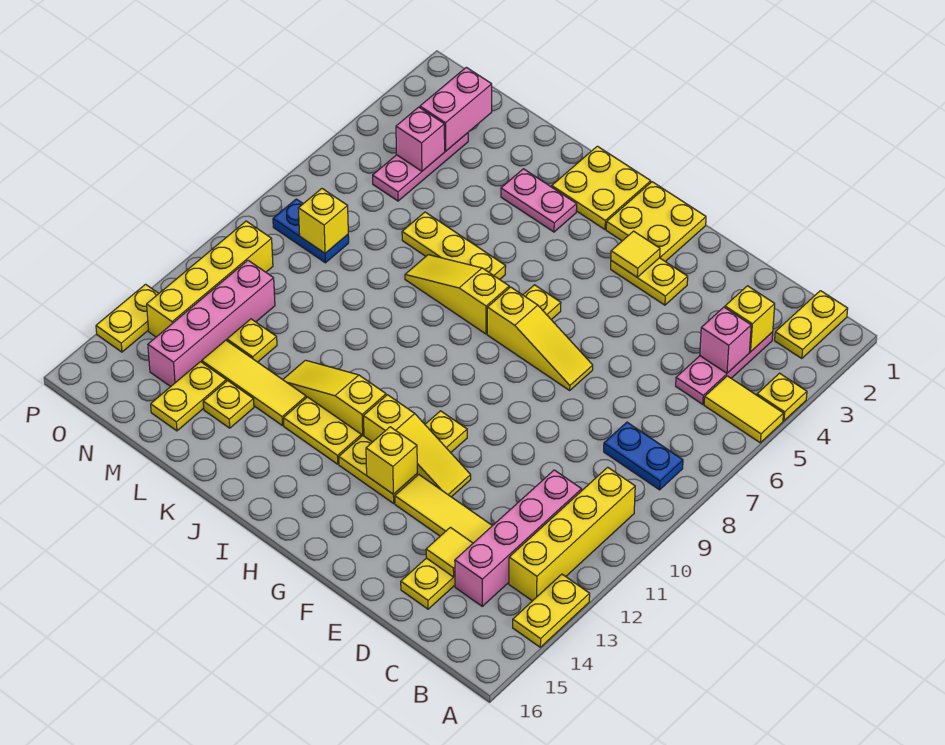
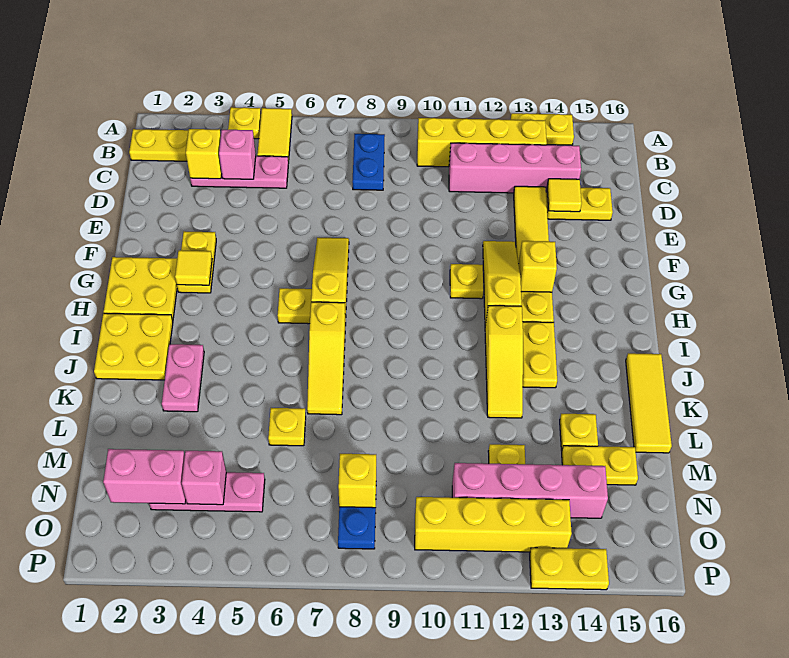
yellow plate J6:L6 level 1 -> yellow plate L6 level 1
yellow tile K13:M13 level 1 -> yellow tile J16:L16 level 1

